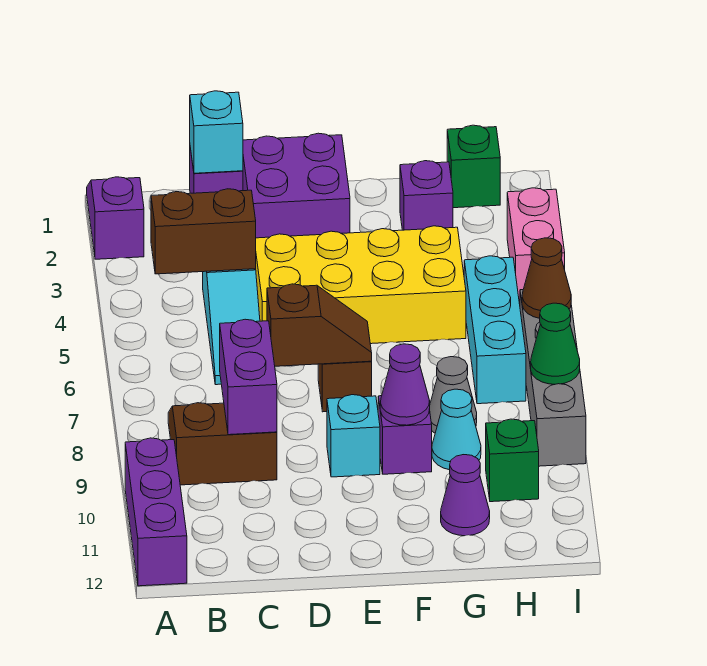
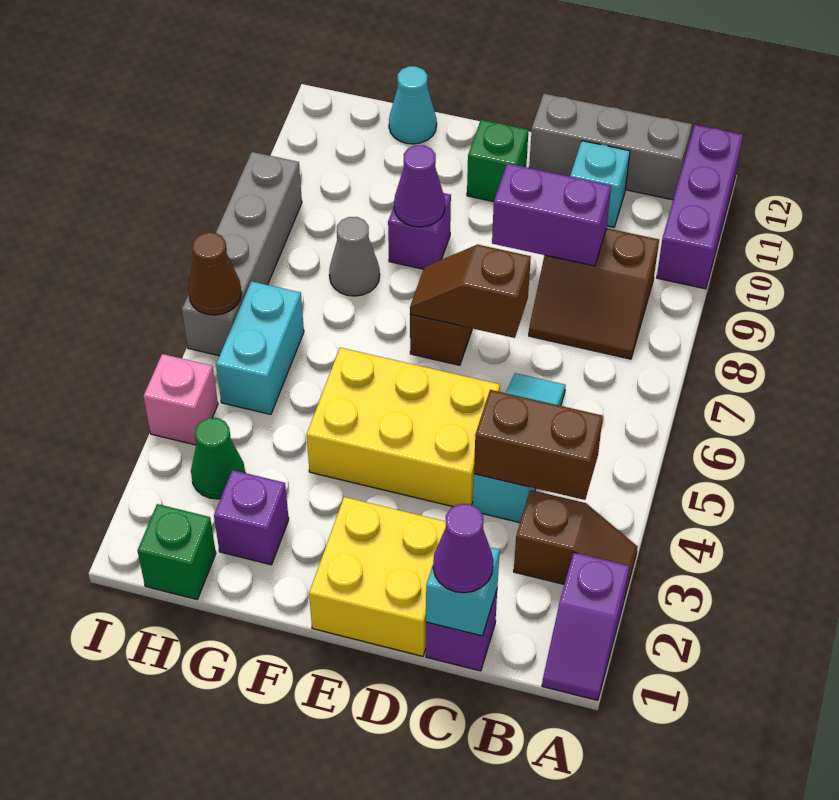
none -> brown slope A3:B3 level 1 top B
none -> grey brick B12:D12 level 1
purple brick C8:C9 level 2 -> purple brick C9:D9 level 2
purple brick D1:E2 level 1 -> yellow brick D1:E2 level 1
yellow brick D4:G5 level 1 -> yellow brick D4:F5 level 1
cyan brick E9 level 1 -> cyan brick C11 level 1
cyan cone G9 level 1 -> cyan cone G12 level 1
purple cone G11 level 1 -> purple cone C1 level 3
cyan brick H5:H7 level 1 -> cyan brick H5:H6 level 1
green brick H10 level 1 -> green brick E11 level 1
pink brick I3:I4 level 1 -> pink brick I4 level 1
green cone I8 level 2 -> green cone H3 level 1

